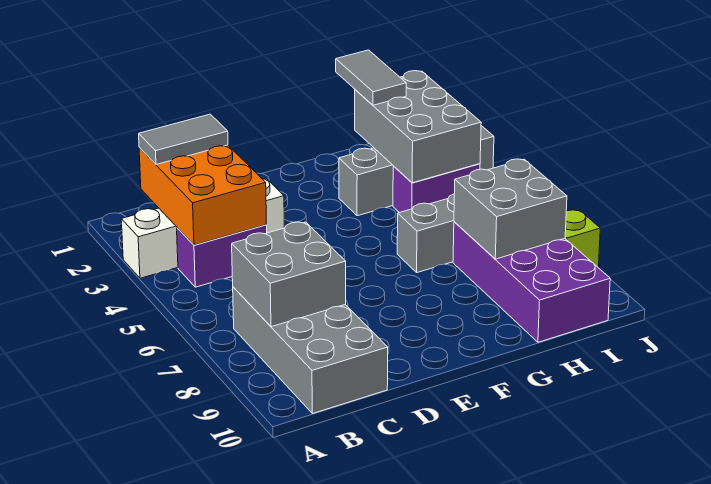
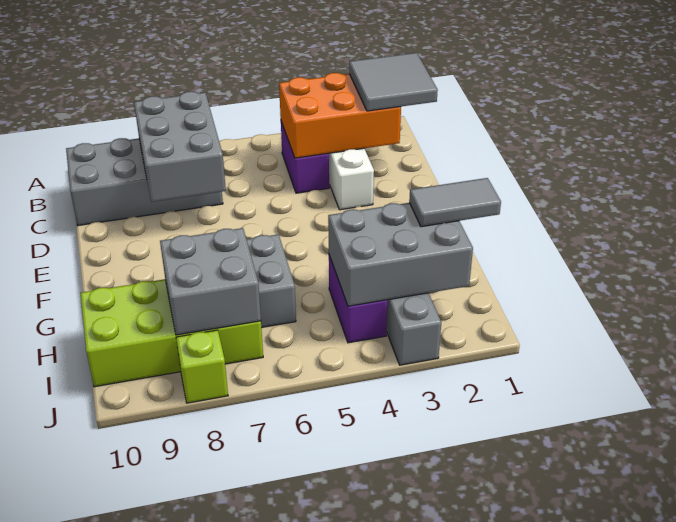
grey tile B2:C2 level 3 -> grey tile B1:C2 level 3
grey brick B7:C8 level 2 -> grey brick B7:D8 level 2
purple brick H7:I10 level 1 -> lime brick H7:I10 level 1

